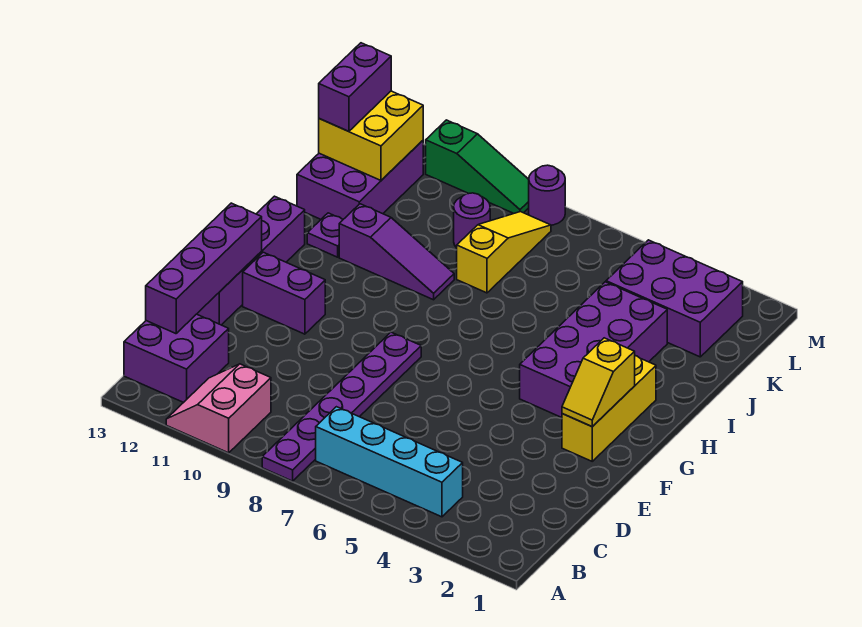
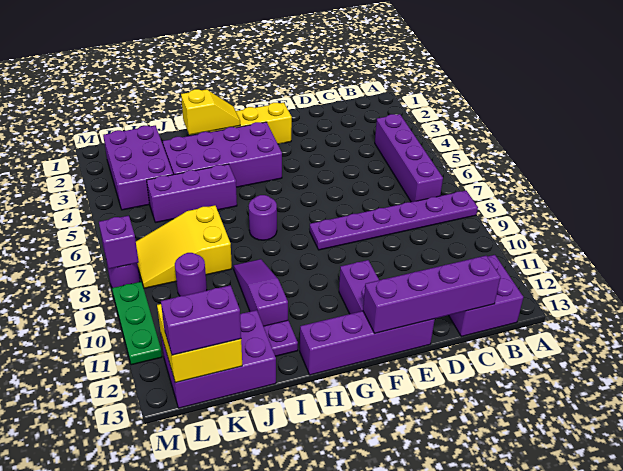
pink slope A10:B11 level 1 top 10 -> none
cyan brick B4:B7 level 1 -> purple brick B4:B7 level 1
yellow slope F2:G2 level 2 top G -> yellow slope H2:I2 level 2 top I
none -> purple round brick H7 level 1
none -> purple brick I5:K5 level 1
yellow slope J8:L8 level 1 top J -> yellow slope J7:L8 level 1 top J
none -> purple brick M8 level 2
green slope M9:M11 level 1 top 11 -> green plate M9:M11 level 1

